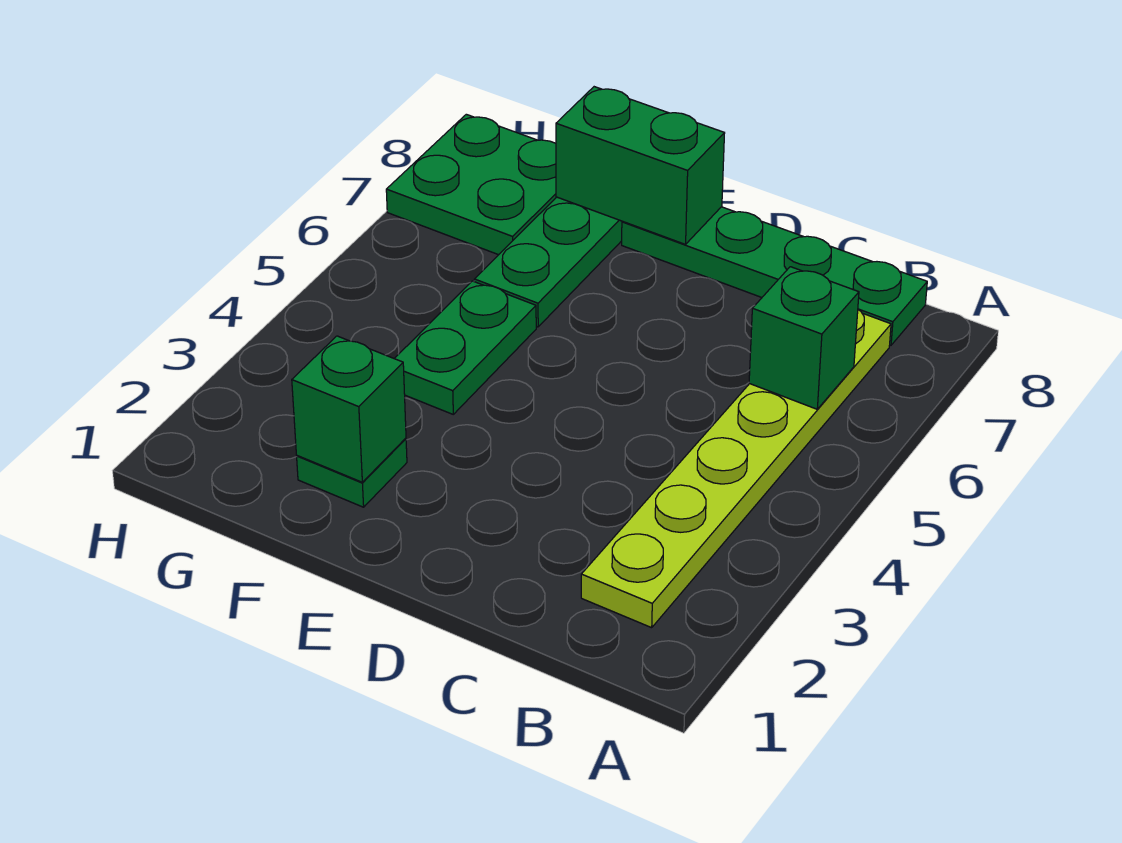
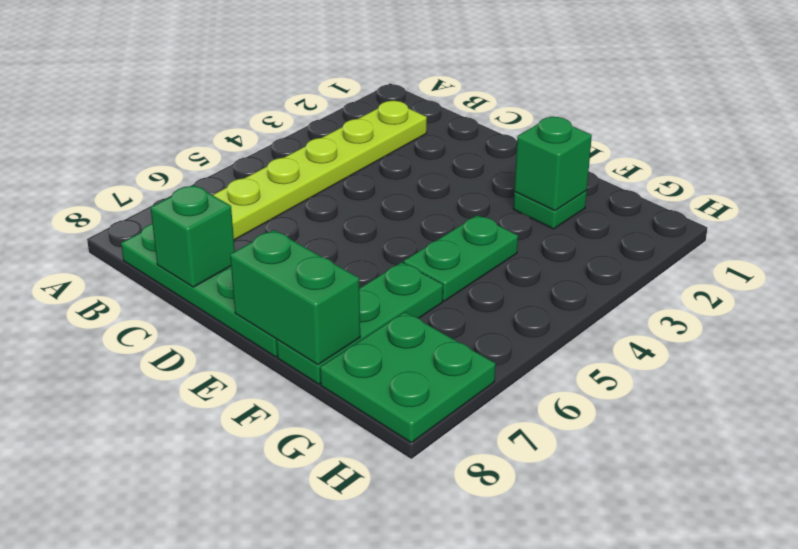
green brick B6 level 2 -> green brick C8 level 2

